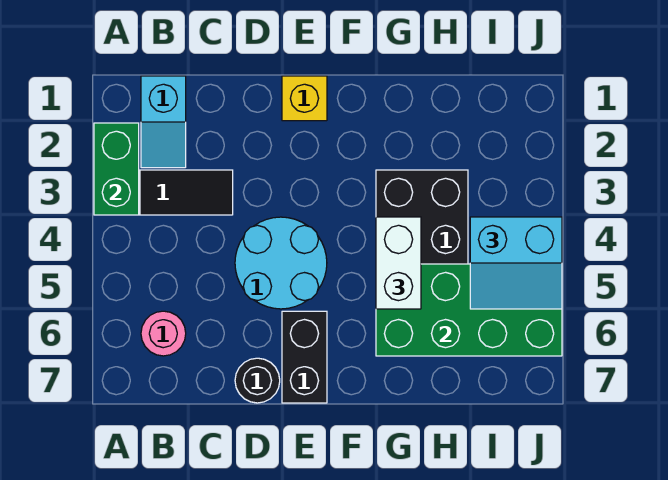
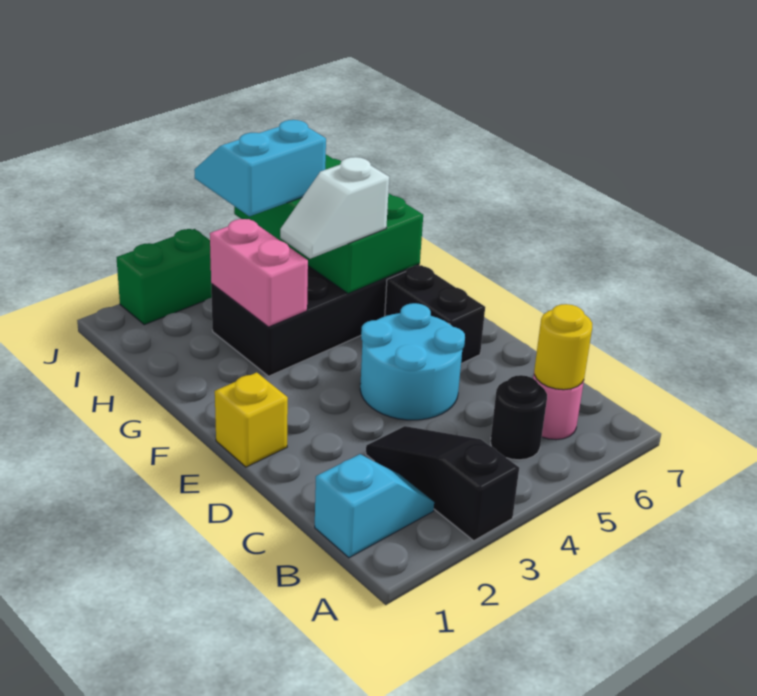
green brick A2:A3 level 2 -> green brick J2:J3 level 1
none -> yellow round brick B6 level 2
black round brick D7 level 1 -> black round brick B5 level 1
black brick E6:E7 level 1 -> black brick E6:F6 level 1
none -> pink brick G3:H3 level 2
white brick G4:G5 level 3 -> white slope G4:G5 level 3 top 5
cyan slope I4:J5 level 3 top 4 -> cyan slope I4:J5 level 3 top I

